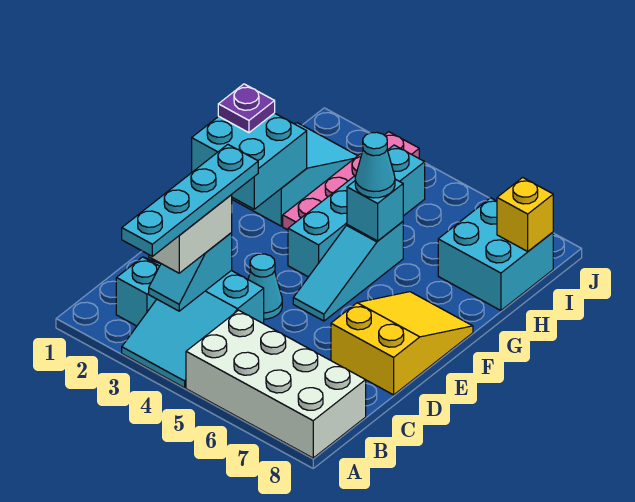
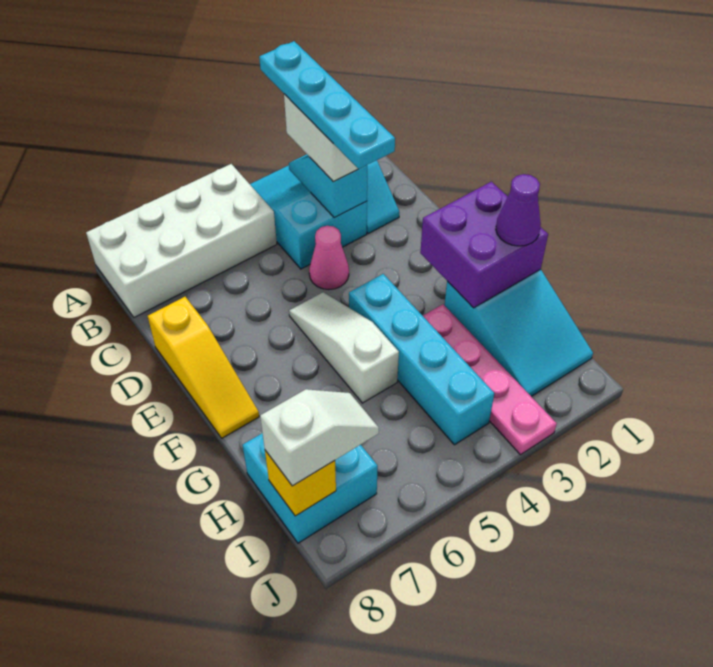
cyan cone D4 level 1 -> pink cone D4 level 1
yellow slope D7:F8 level 1 top D -> yellow slope D8:F8 level 1 top D
cyan slope E5:G5 level 1 top G -> white slope E5:G5 level 1 top G
cyan brick F1:G2 level 2 -> purple brick F1:G2 level 2
purple plate G1 level 3 -> purple cone G1 level 3
cyan brick G5 level 2 -> none
cyan cone G5 level 3 -> none
none -> white slope I7:I8 level 3 top 8

